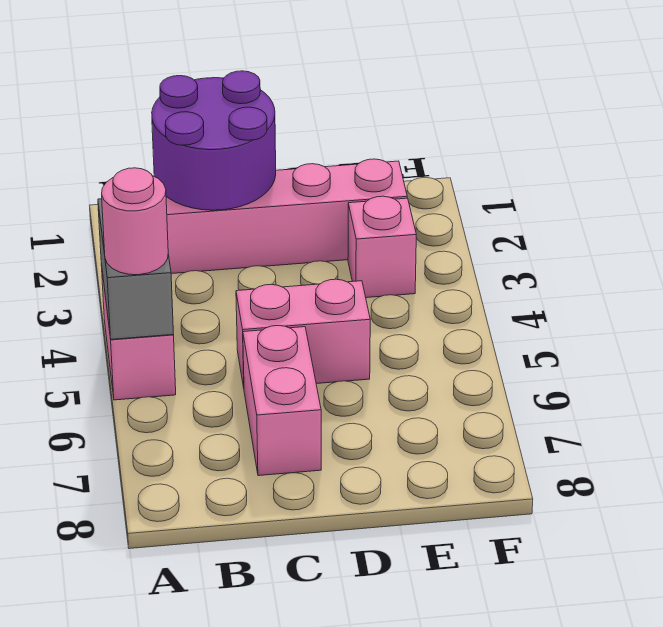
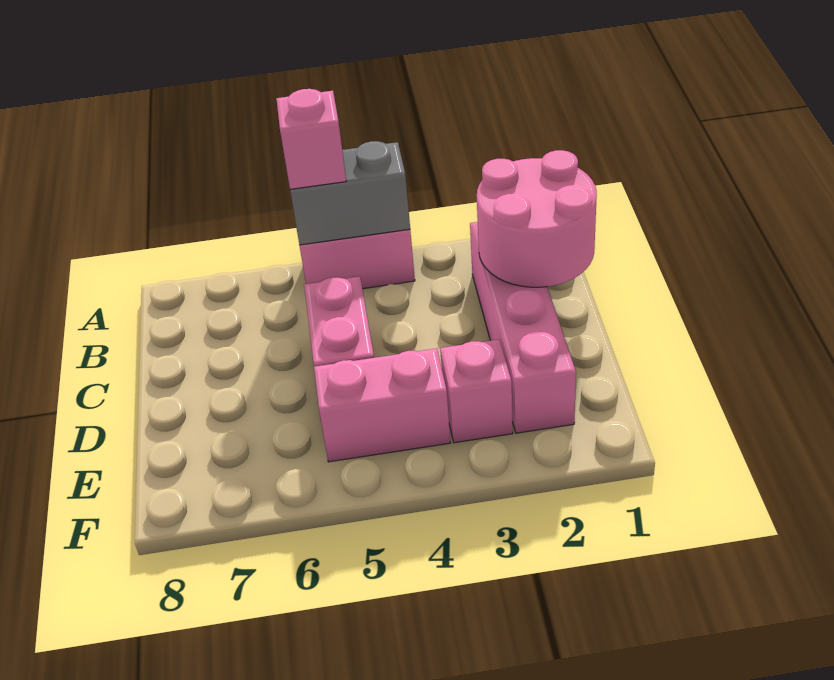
pink round brick A5 level 3 -> pink brick A5 level 3
purple round brick B1:C2 level 2 -> pink round brick B1:C2 level 2
pink brick C6:C7 level 1 -> pink brick E4:E5 level 1

